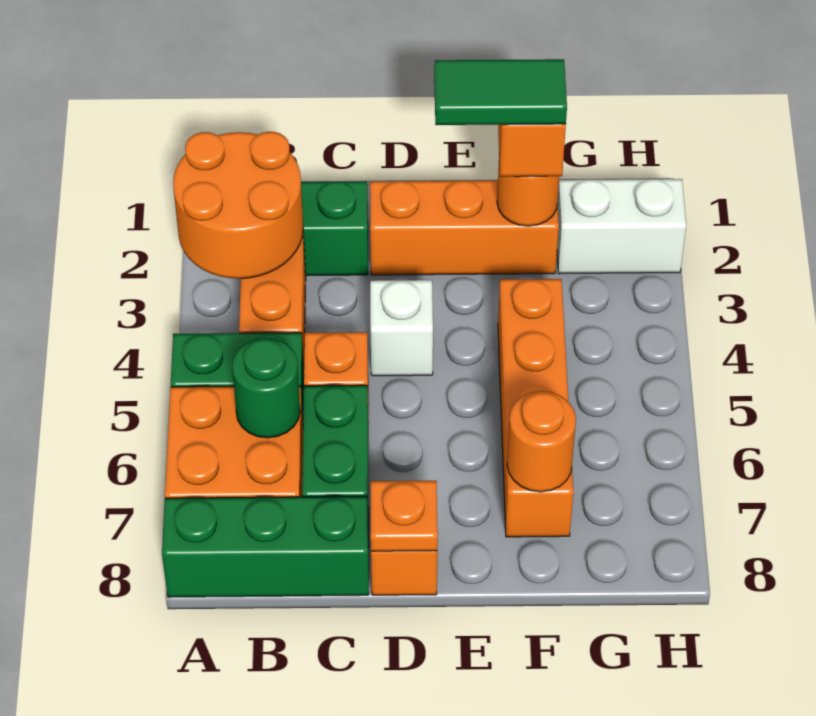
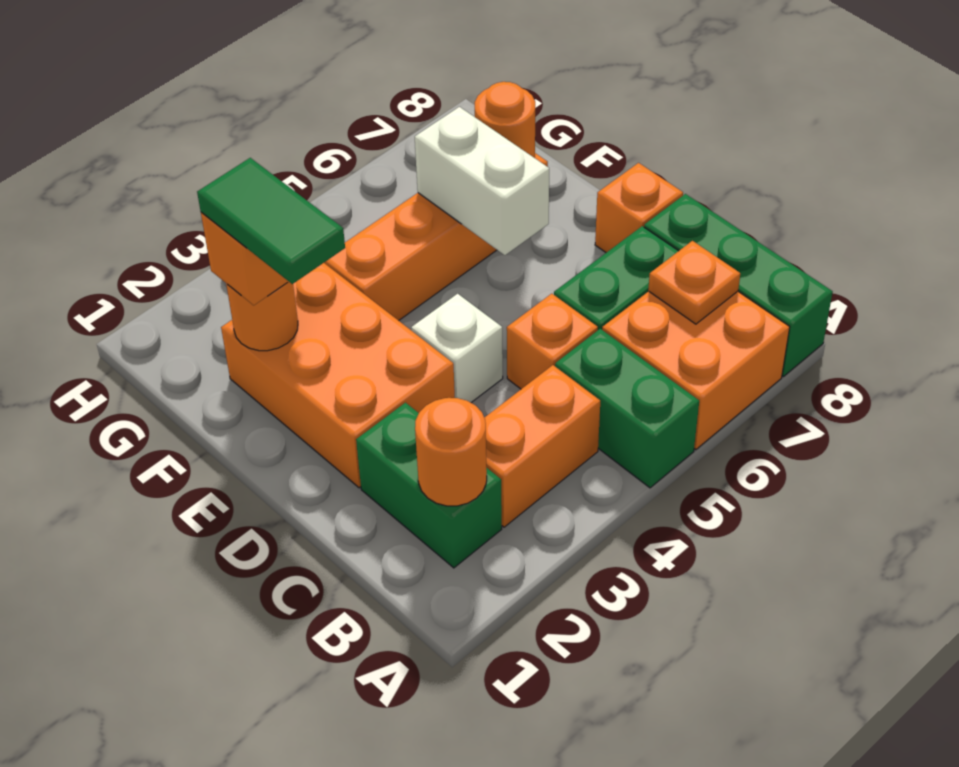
orange round brick A2:B3 level 2 -> orange round brick B2 level 2
green round brick B6 level 2 -> none
orange brick D2:F2 level 1 -> orange brick D2:F3 level 1
orange plate D8 level 2 -> orange plate B7 level 2
white brick G2:H2 level 1 -> white brick E6:F6 level 2

